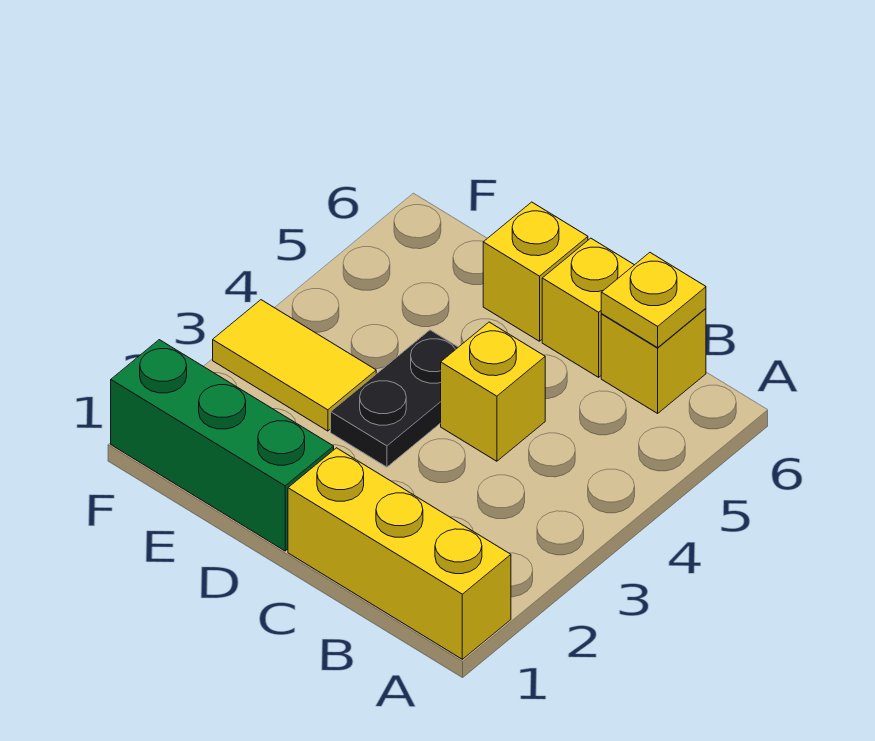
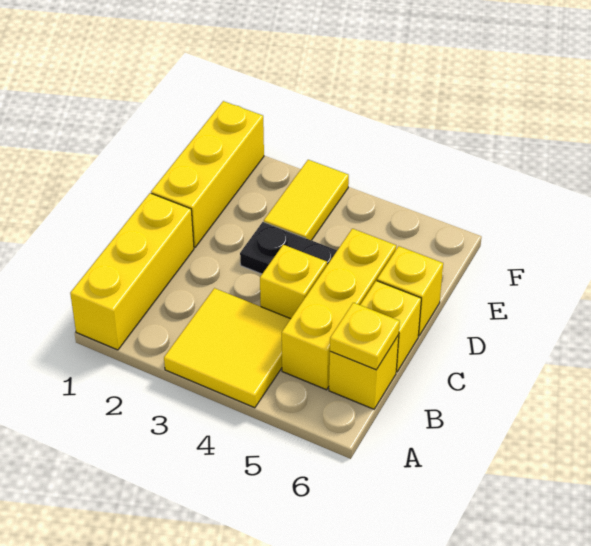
none -> yellow tile A3:B4 level 1
none -> yellow brick B5:D5 level 1
green brick D1:F1 level 1 -> yellow brick D1:F1 level 1

